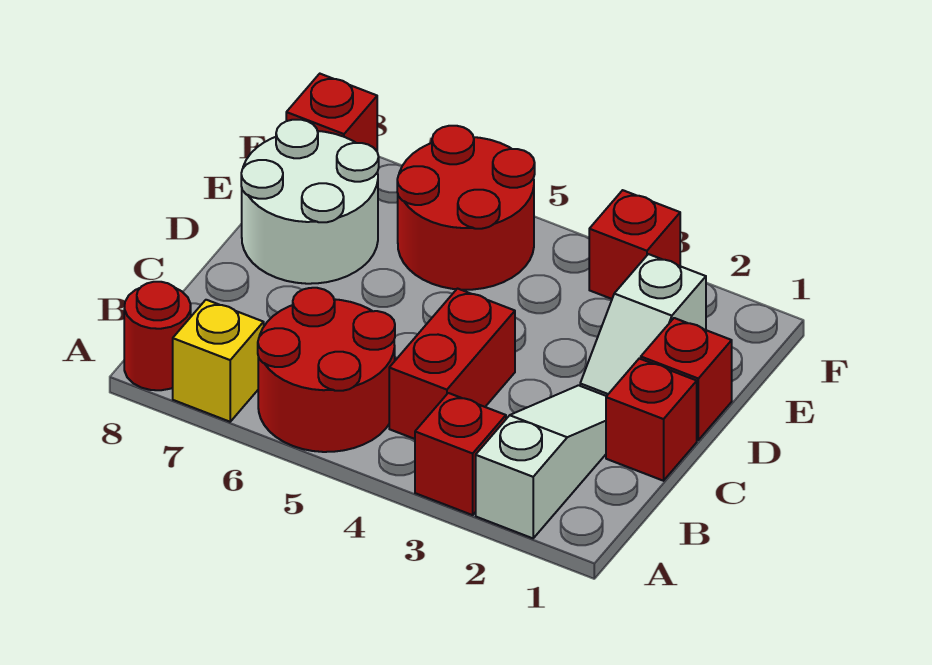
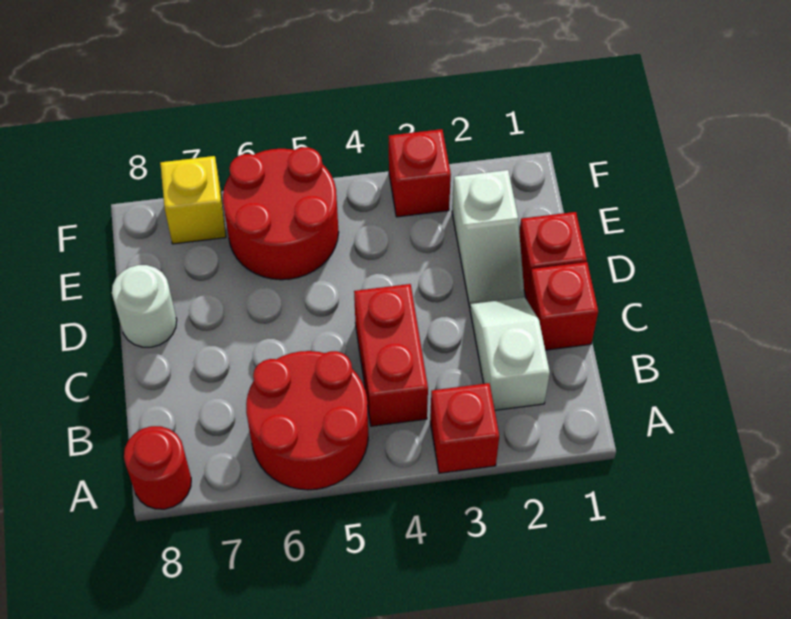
white slope A2:C2 level 1 top A -> white slope B2:C2 level 1 top B
yellow brick A7 level 1 -> yellow brick F7 level 1
white round brick D7:E8 level 1 -> white round brick D8 level 1
red brick F8 level 1 -> none

